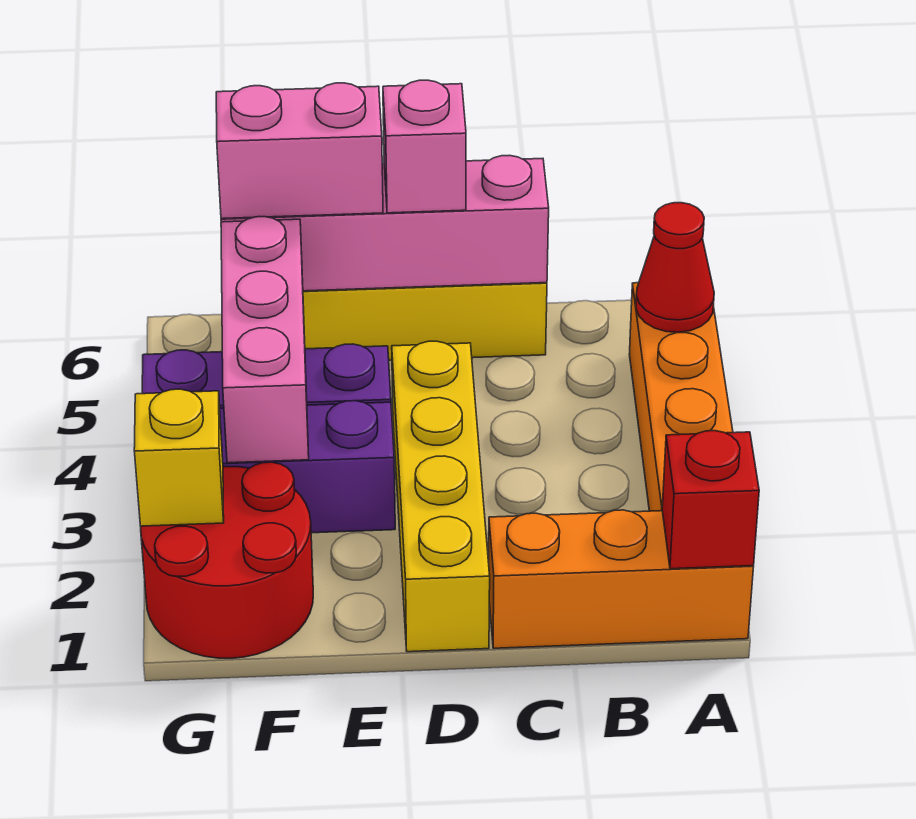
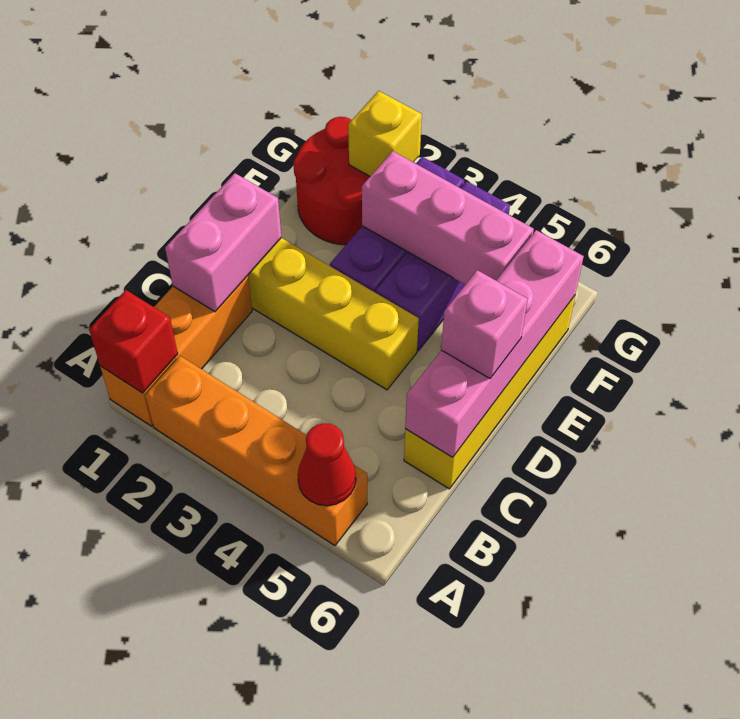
pink brick E6:F6 level 3 -> pink brick C1:D1 level 2

